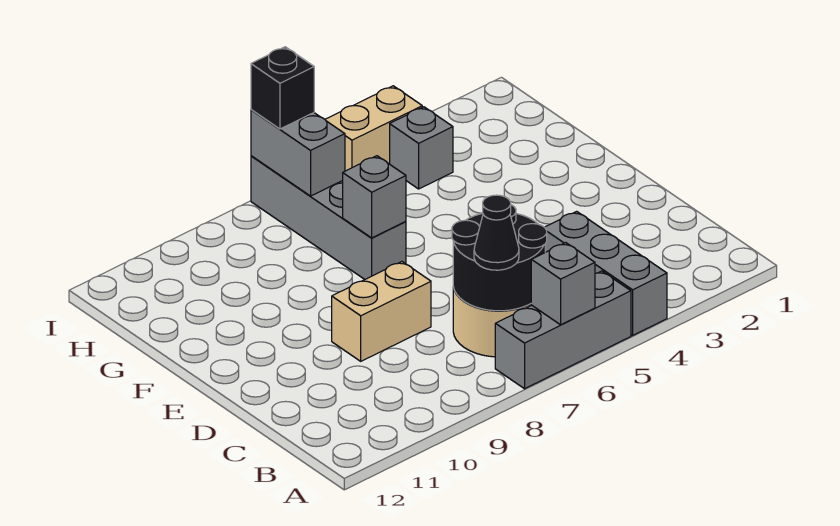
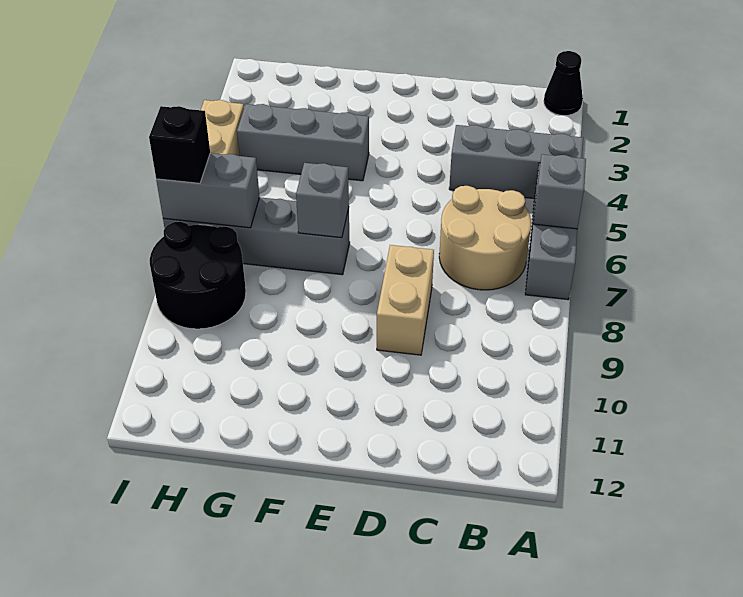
black round brick B6:C7 level 2 -> black round brick H8:I9 level 1
black cone B7 level 3 -> black cone A1 level 1
grey brick H4 level 1 -> grey brick F4:H4 level 1

